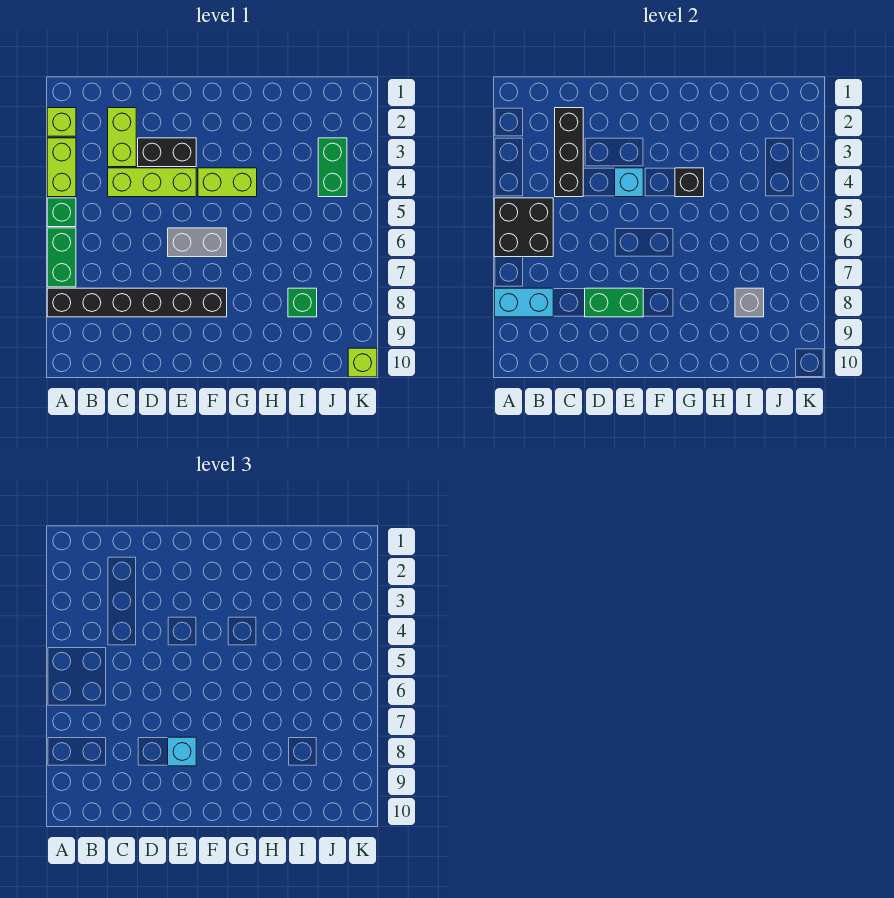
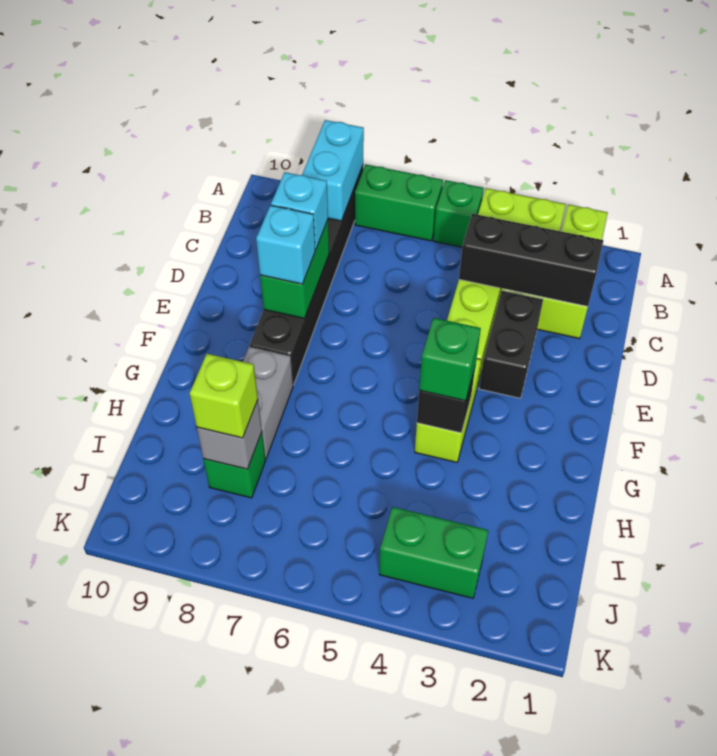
black brick A5:B6 level 2 -> none
cyan brick E4 level 2 -> cyan brick D8 level 3
grey brick E6:F6 level 1 -> grey brick G8:H8 level 1
none -> green brick G4 level 3
lime brick K10 level 1 -> lime brick I8 level 3

